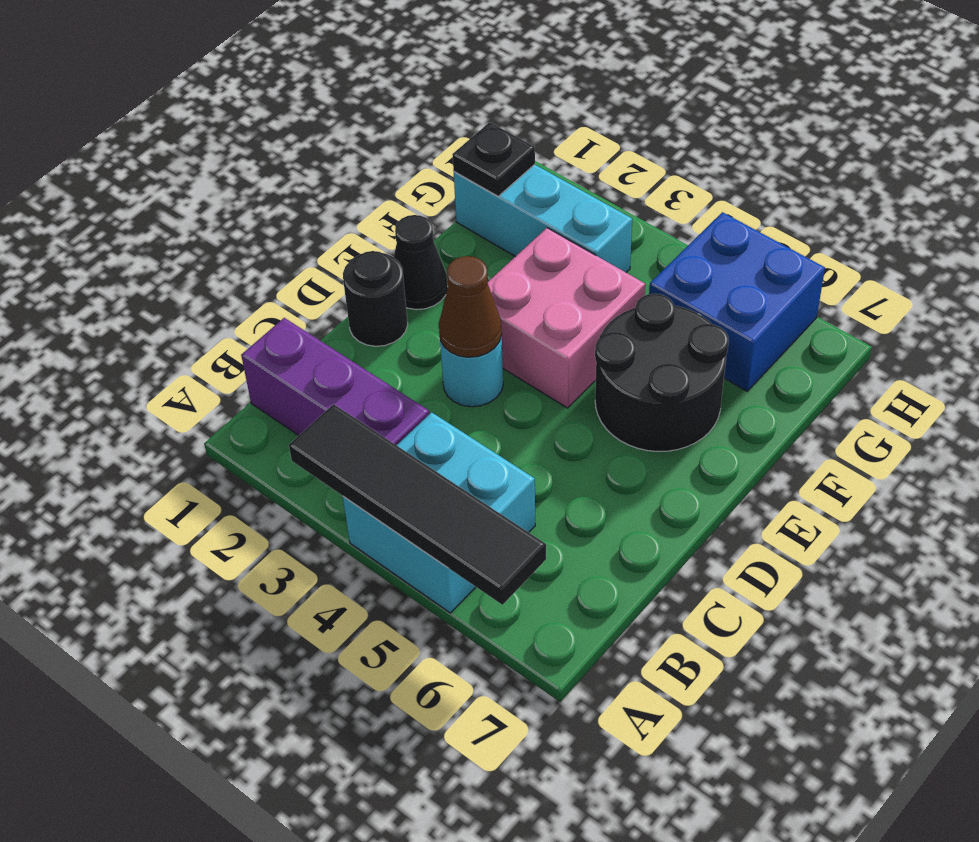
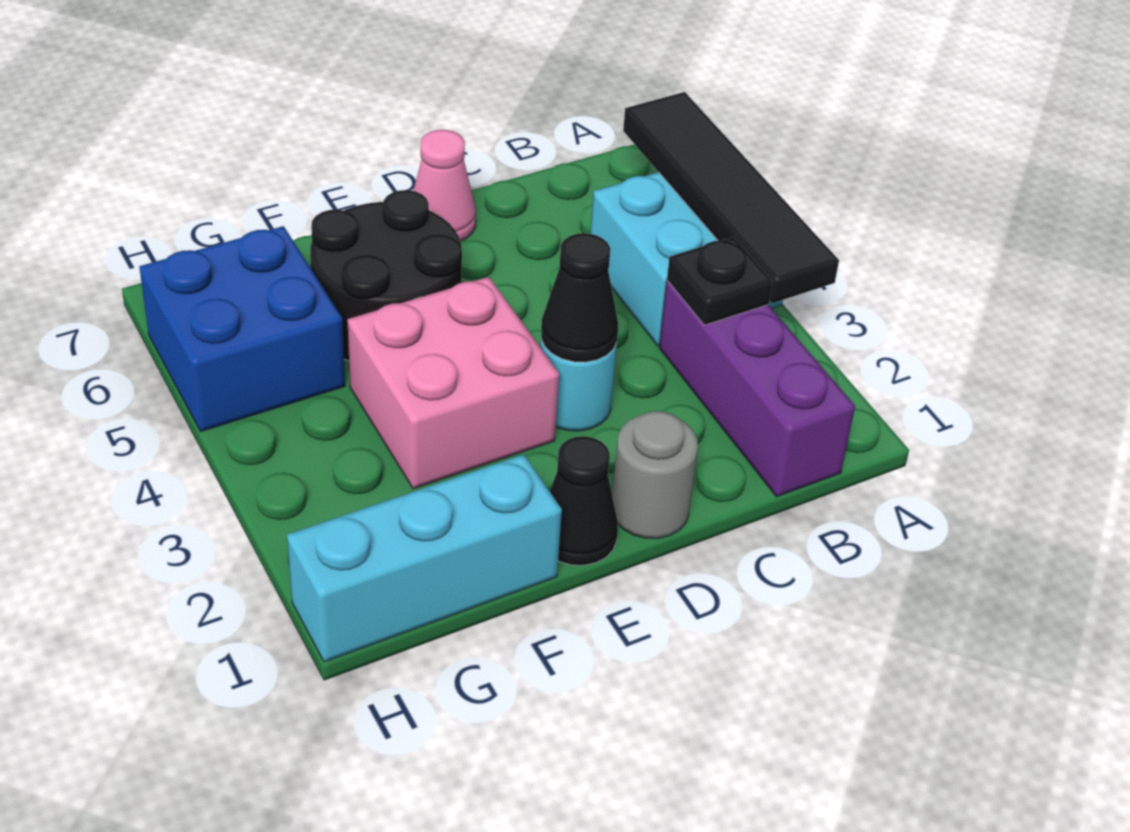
black round brick D1 level 1 -> grey round brick D1 level 1
brown cone D3 level 2 -> black cone D3 level 2
none -> pink cone D7 level 1
cyan brick G1:G3 level 1 -> cyan brick F1:H1 level 1
black plate G1 level 2 -> black plate B3 level 2

